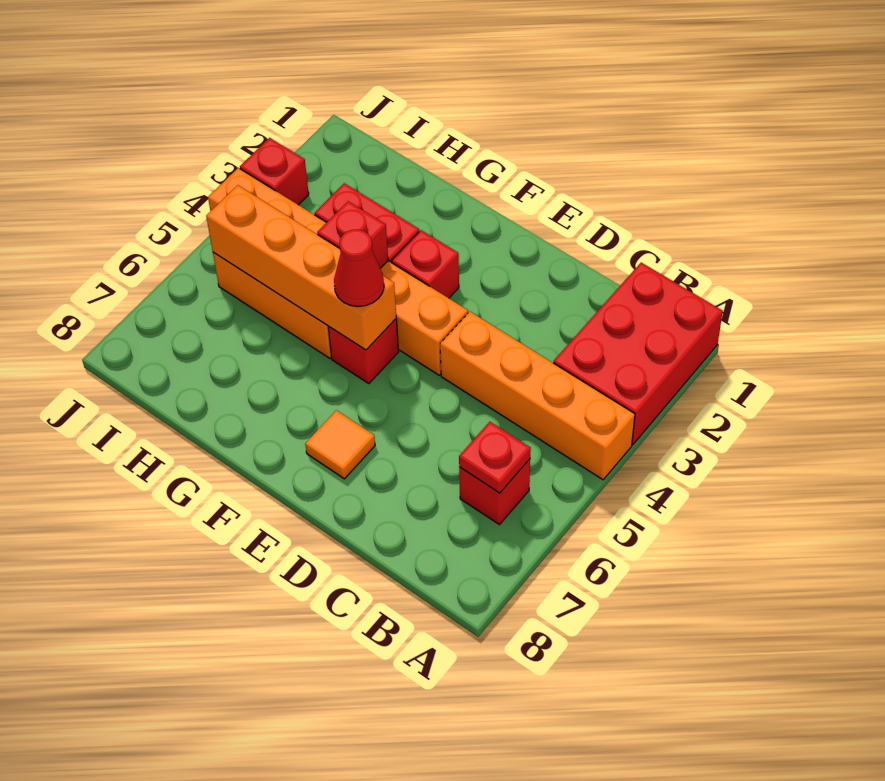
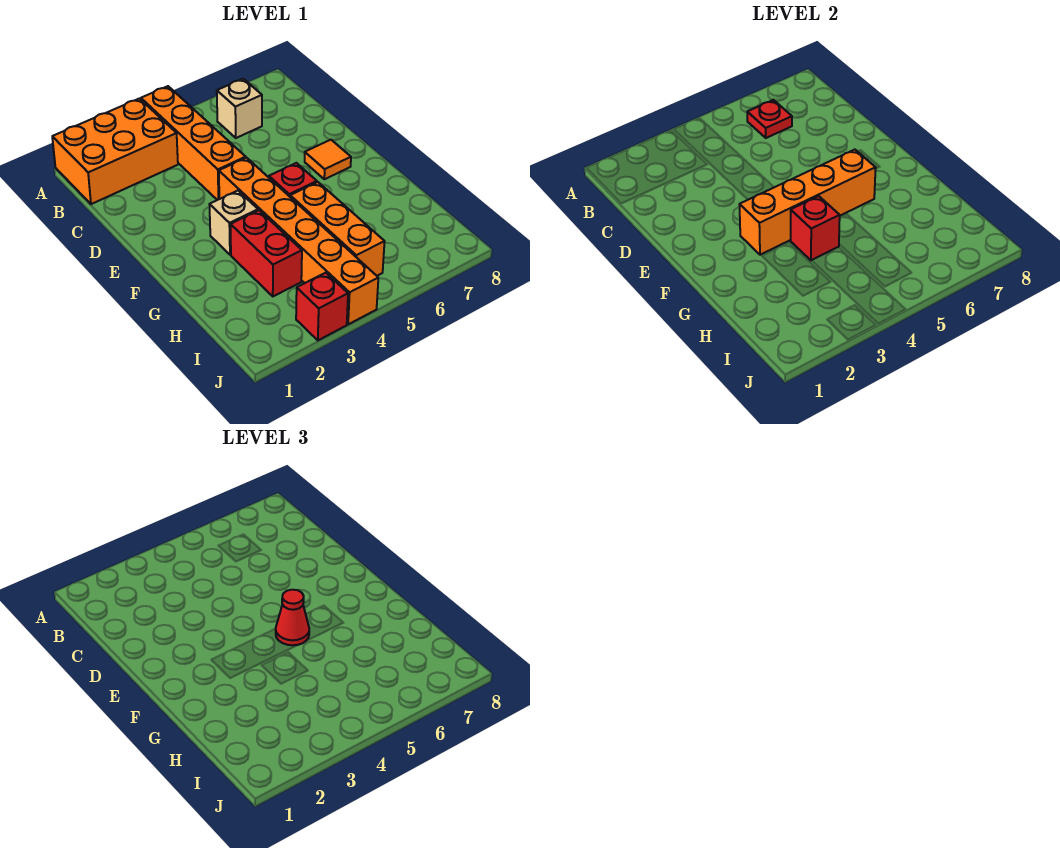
red brick A1:B3 level 1 -> orange brick A1:B3 level 1
red brick B6 level 1 -> tan brick B6 level 1
red brick F3 level 1 -> tan brick F3 level 1
orange brick F5:I5 level 2 -> orange brick F3:F6 level 2

